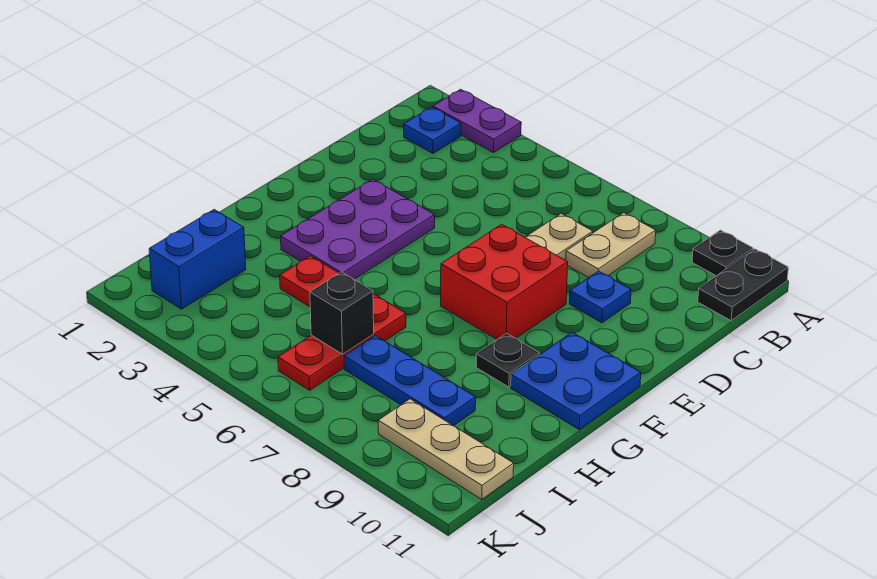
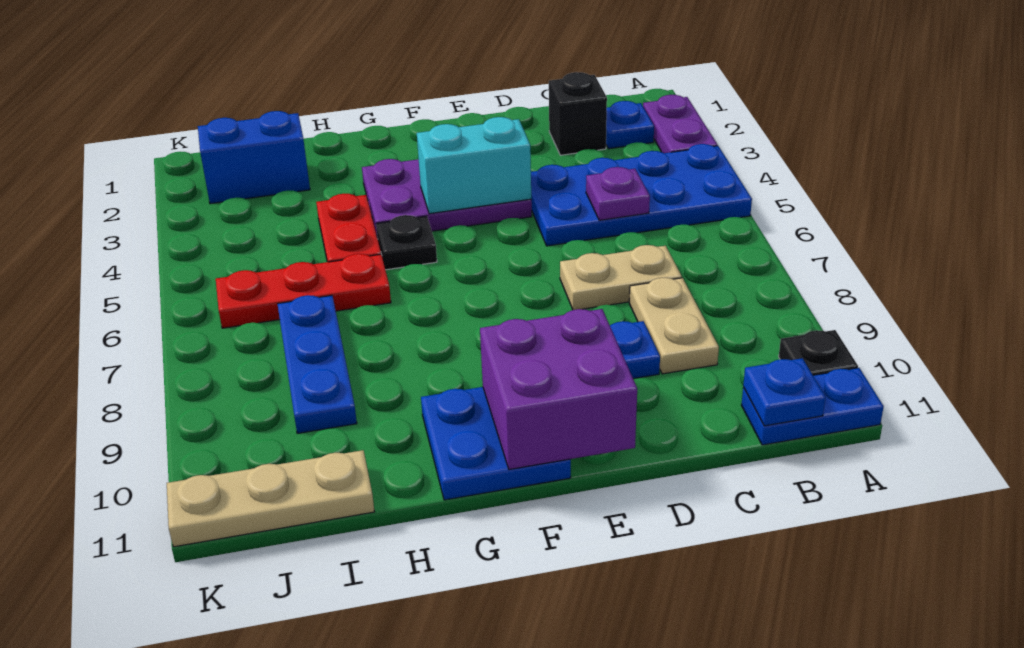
none -> blue plate A4:D5 level 1
black plate A11:B11 level 1 -> blue plate A11:B11 level 1
tan plate B8:C8 level 1 -> tan plate C8:C9 level 1
none -> blue plate B11 level 2
none -> purple plate C5 level 2
none -> cyan brick E4:F4 level 2
red brick E7:F8 level 1 -> none
none -> purple brick E10:F11 level 2
black plate G9 level 1 -> black plate G5 level 1
black brick I6 level 2 -> black brick C2 level 1
tan plate J9:J11 level 1 -> tan plate I11:K11 level 1

